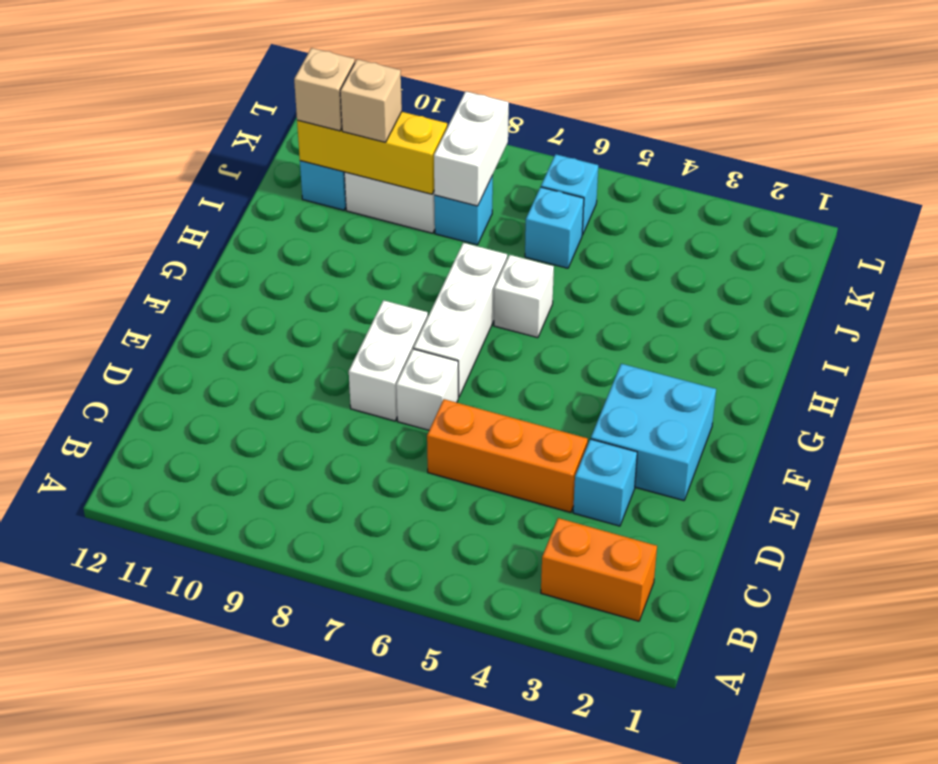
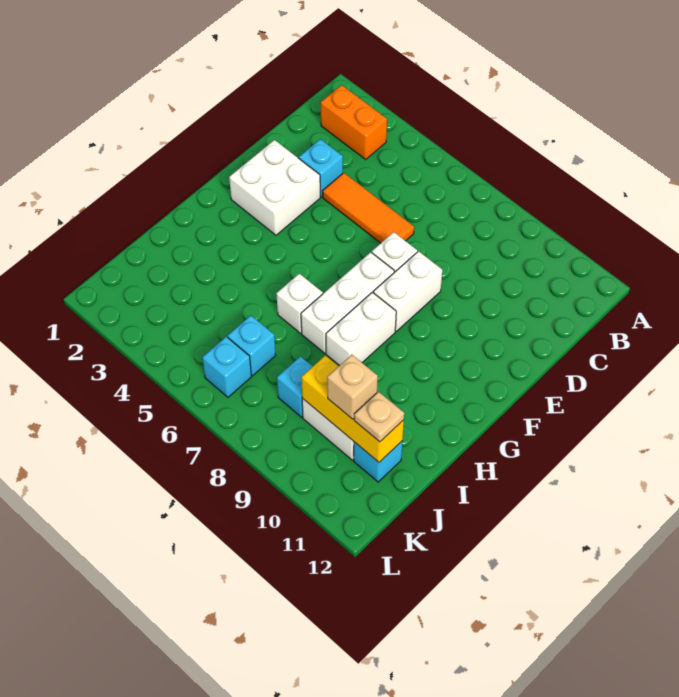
orange brick D4:D6 level 1 -> orange tile D4:D6 level 1
cyan brick E2:F3 level 1 -> white brick E2:F3 level 1
white brick J8:K8 level 2 -> white brick G8:H8 level 1
tan brick J11 level 3 -> tan plate J11 level 3

